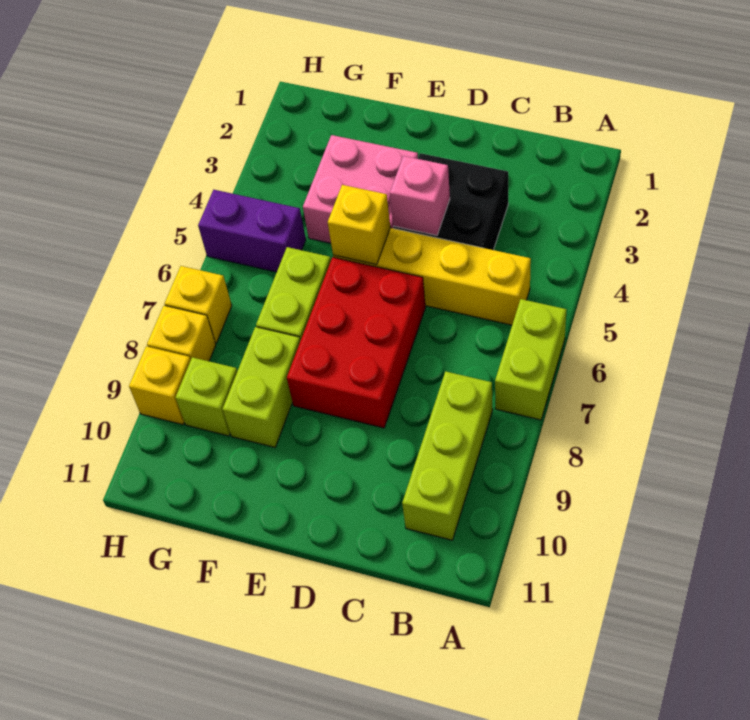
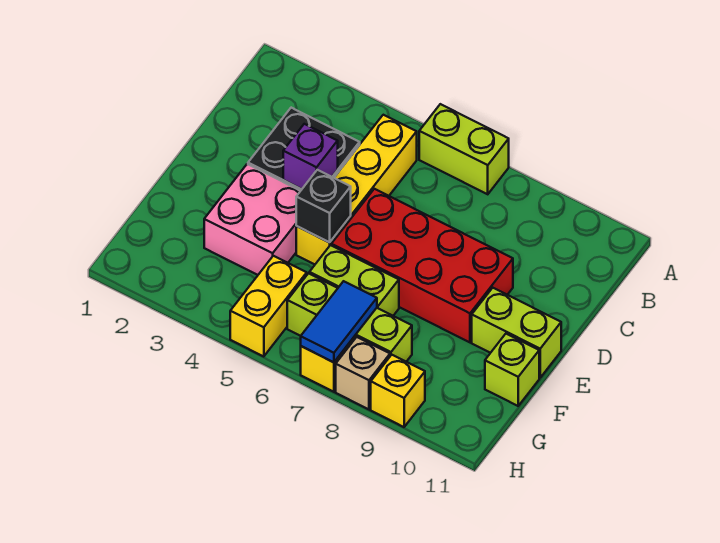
lime brick B8:B10 level 1 -> lime brick G6:G8 level 1
pink brick D4 level 2 -> purple brick D4 level 2
red brick D6:E8 level 1 -> red brick D6:E9 level 1
yellow brick E5 level 2 -> black brick E5 level 2
lime brick F8:F9 level 1 -> lime brick E10:E11 level 1
purple brick G5:H5 level 1 -> yellow brick G5:H5 level 1
none -> blue tile G7:H7 level 2
lime brick G9 level 1 -> lime brick F11 level 1
yellow brick H8 level 1 -> tan brick H8 level 1

